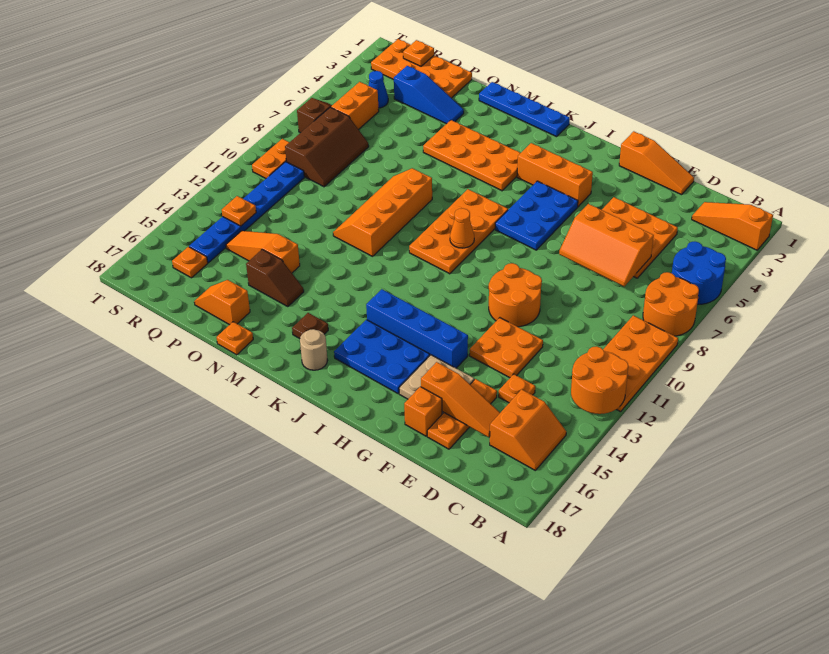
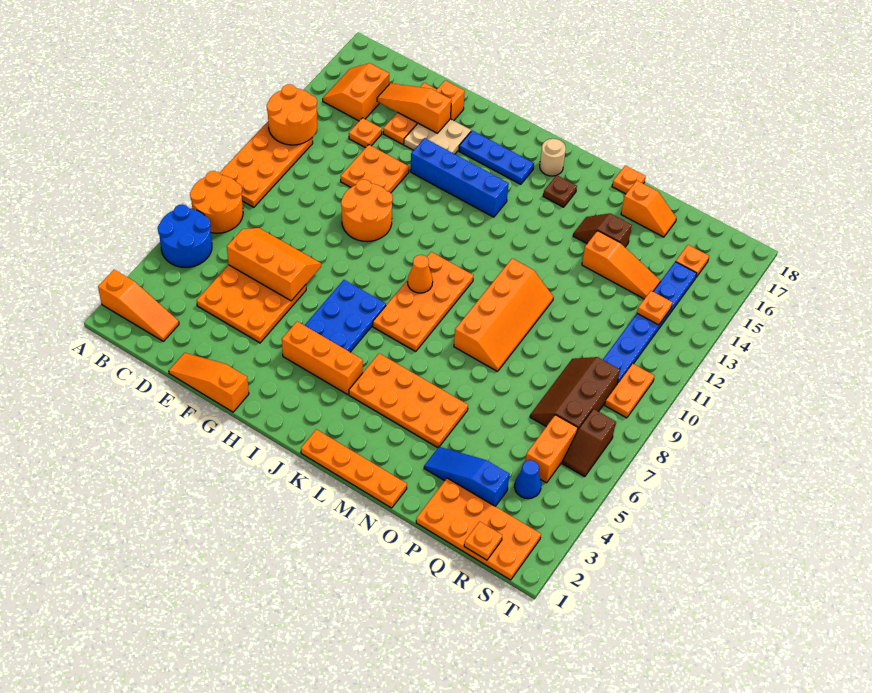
blue plate H15:J16 level 1 -> blue plate H16:J16 level 1
blue plate K1:N1 level 1 -> orange plate K1:N1 level 1

